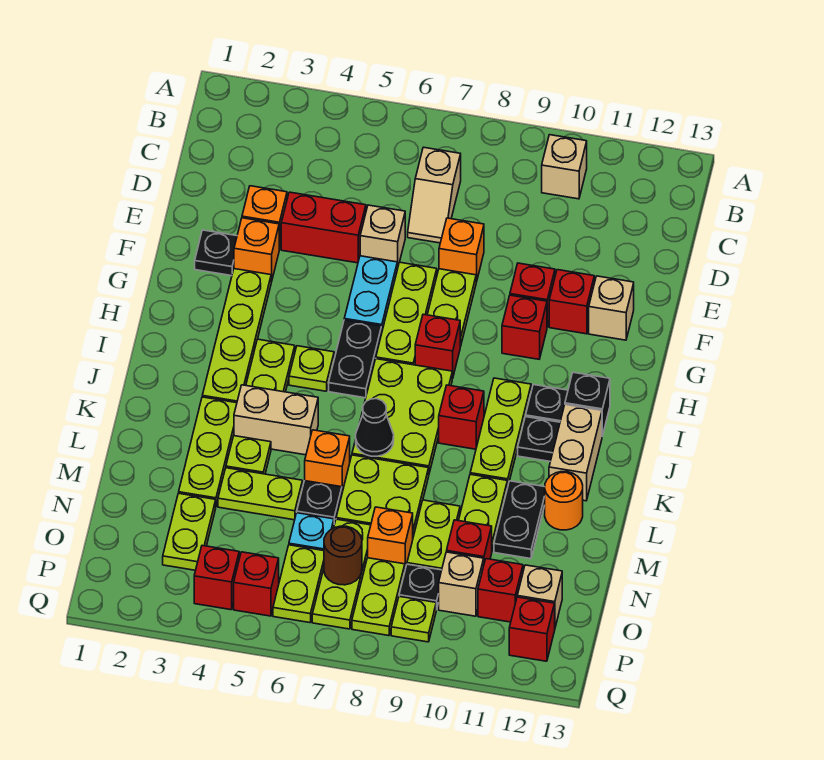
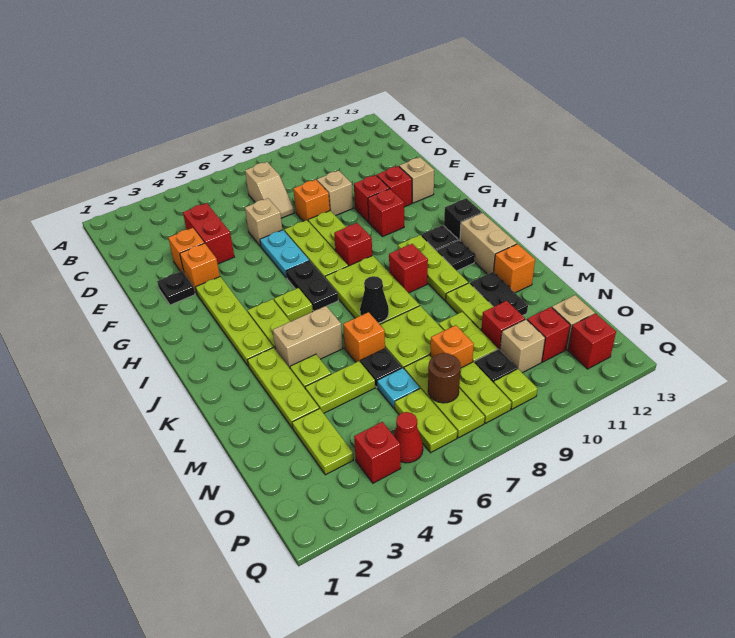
tan brick B10 level 1 -> tan brick E9 level 1
red brick E4:E5 level 1 -> red brick D4:E4 level 1
orange round brick L12 level 1 -> orange brick L12 level 1
red brick P5 level 1 -> red cone P5 level 1

